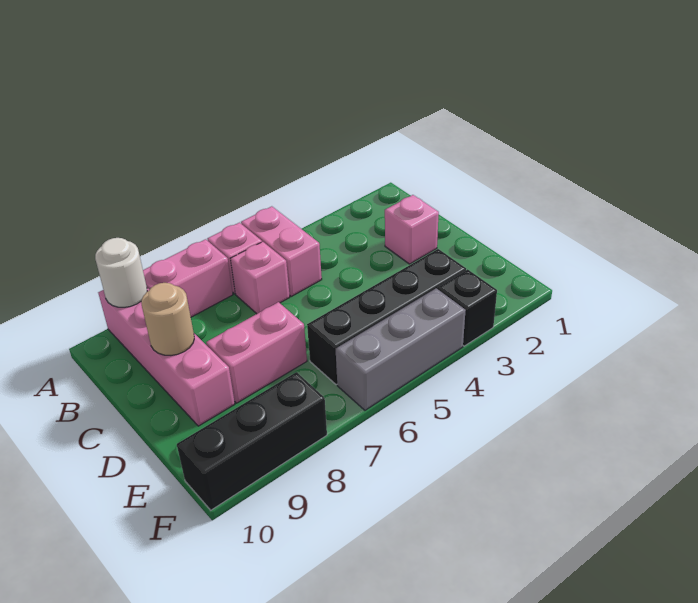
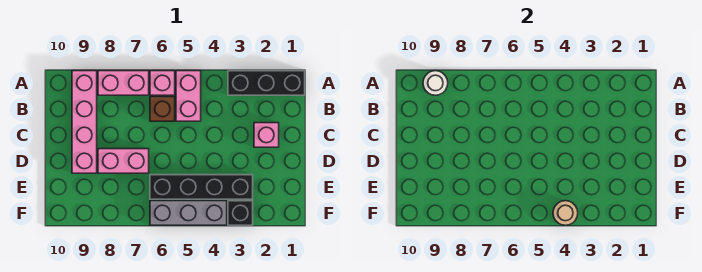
pink brick B6 level 1 -> brown brick B6 level 1
tan round brick C9 level 2 -> tan round brick F4 level 2
black brick F8:F10 level 1 -> black brick A1:A3 level 1

